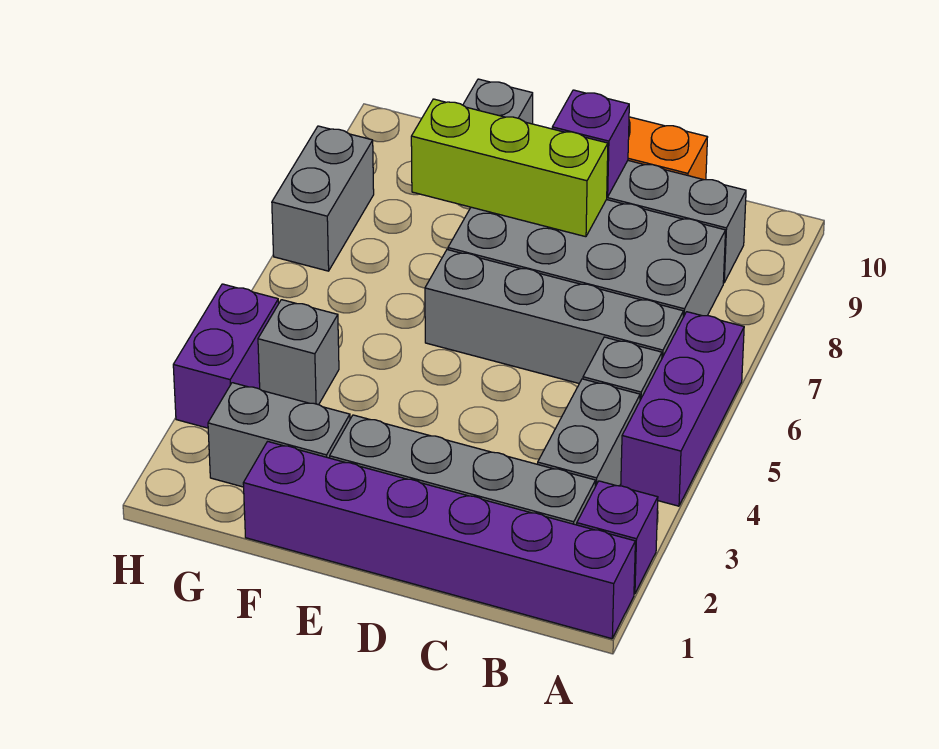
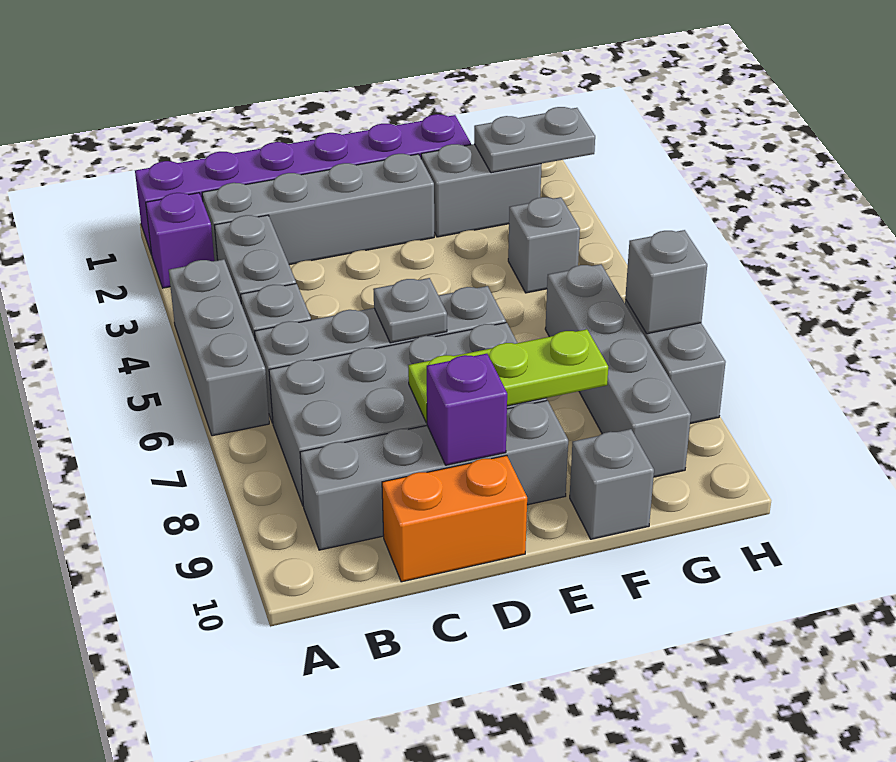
purple brick A4:A6 level 1 -> grey brick A4:A6 level 1
none -> grey plate D6 level 2
lime brick D8:F8 level 2 -> lime plate D8:F8 level 2
none -> grey plate G2:H2 level 2
none -> grey brick G6:G9 level 1
purple brick H3:H4 level 1 -> none
none -> grey brick H7 level 2

